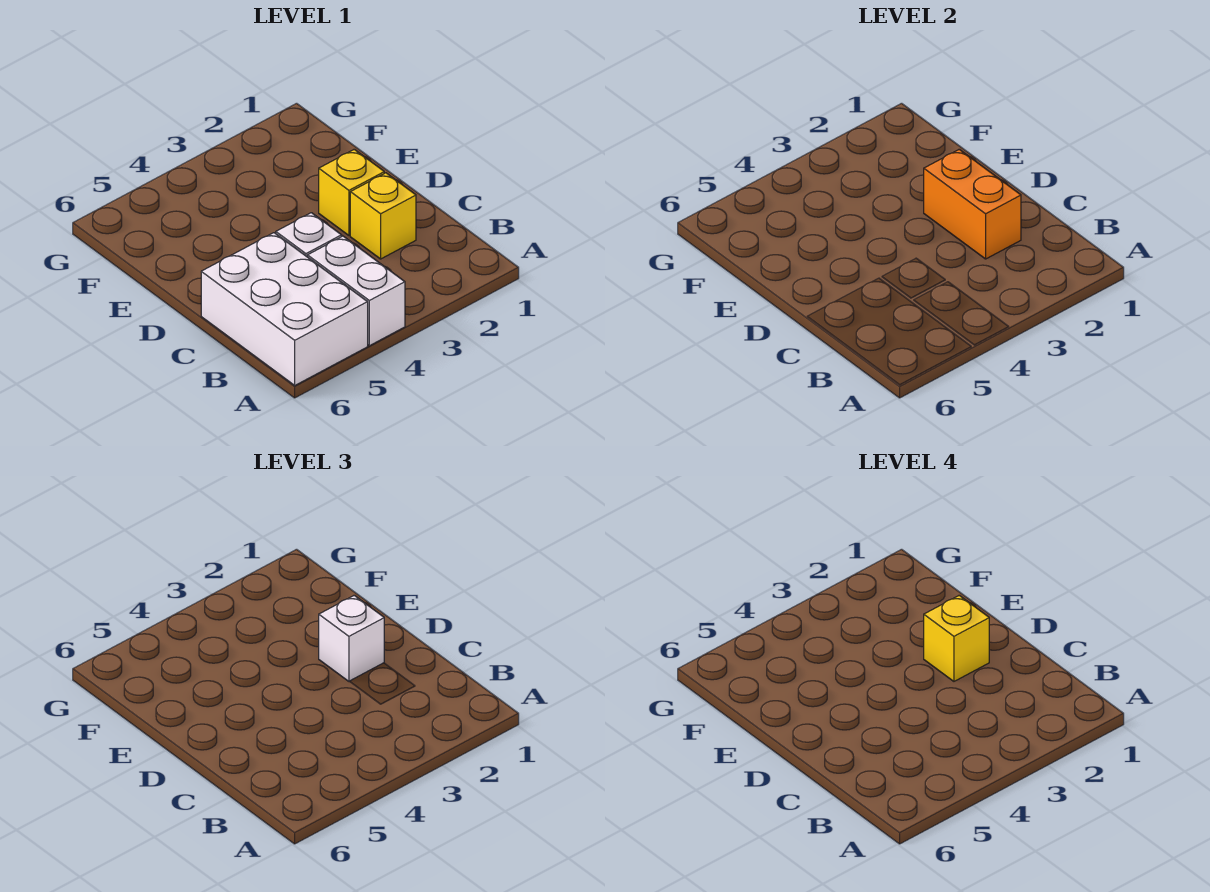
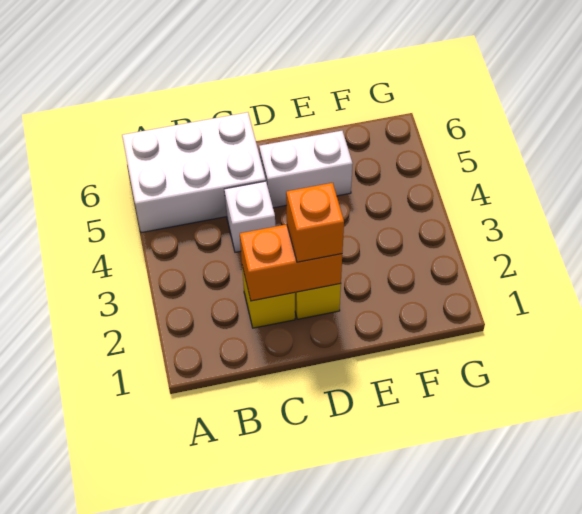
white brick A4:B4 level 1 -> white brick D5:E5 level 1
white brick D2 level 3 -> orange brick D2 level 3
yellow brick D2 level 4 -> none

